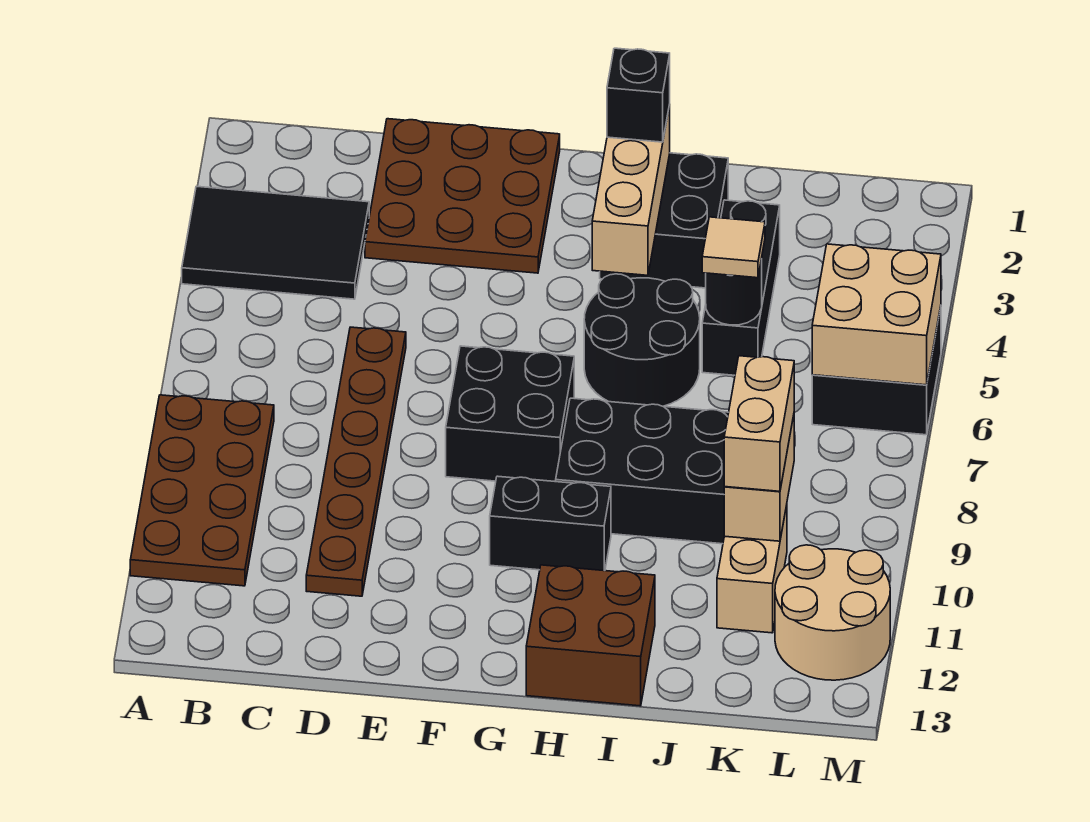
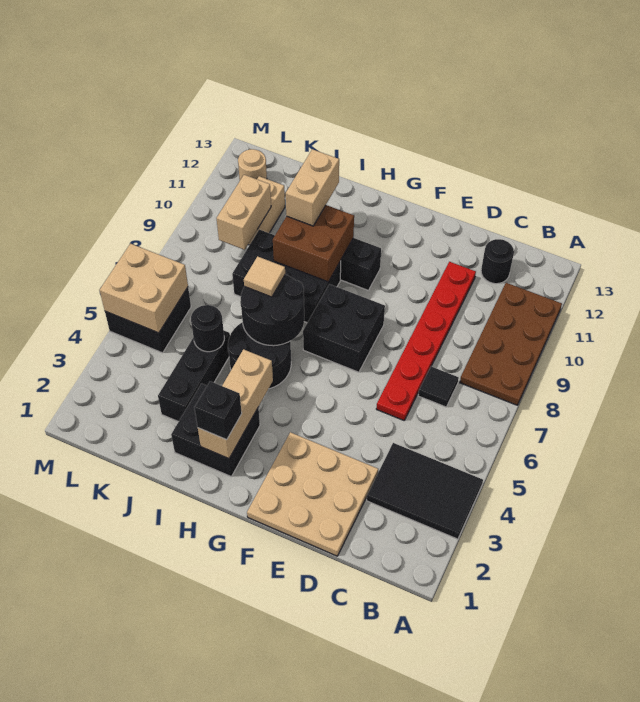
none -> black tile C7 level 1
none -> black round brick C12 level 1
brown plate D1:F3 level 1 -> tan plate D1:F3 level 1
brown plate D6:D11 level 1 -> red plate D6:D11 level 1
none -> black round brick H6:I7 level 2
brown brick H12:I13 level 1 -> brown brick H9:I10 level 2
tan tile J5 level 3 -> tan tile I7 level 3
tan brick K9:K10 level 3 -> tan brick I10:I11 level 3
tan round brick L11:M12 level 1 -> tan round brick L12 level 1

